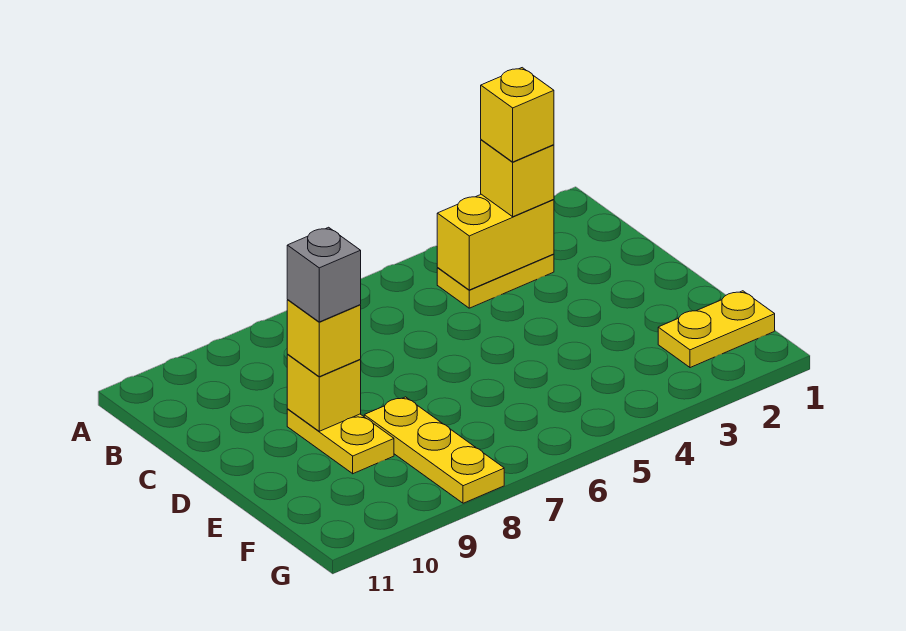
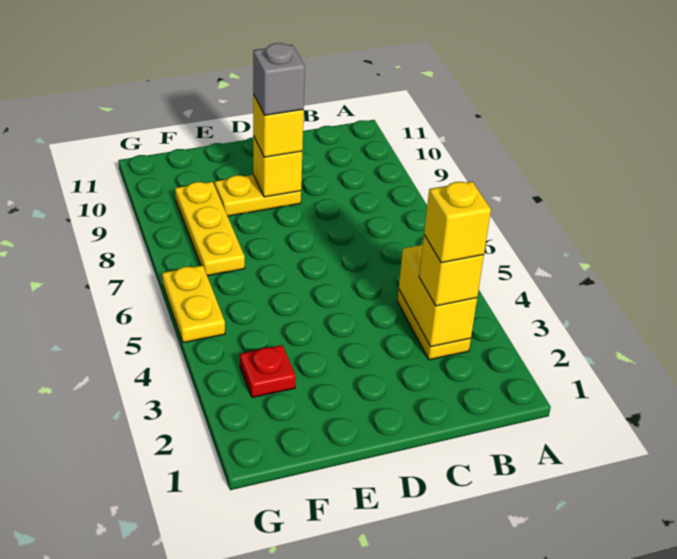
yellow plate E8:G8 level 1 -> yellow plate F7:F9 level 1
yellow plate F1:F2 level 1 -> yellow plate G5:G6 level 1
none -> red plate F3 level 1

